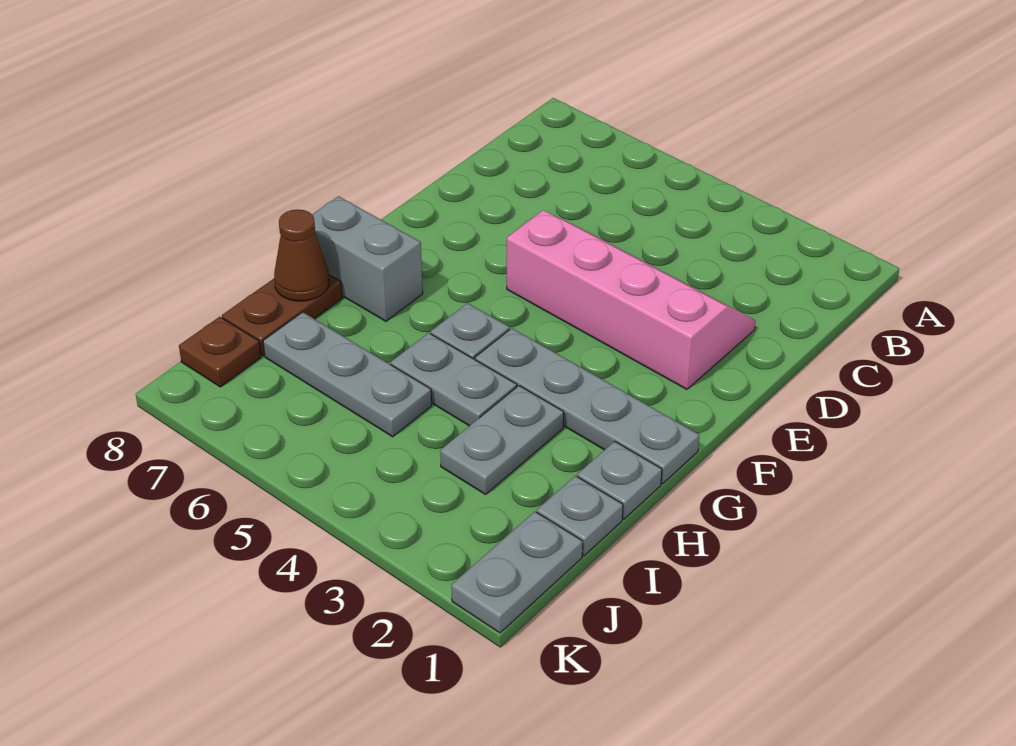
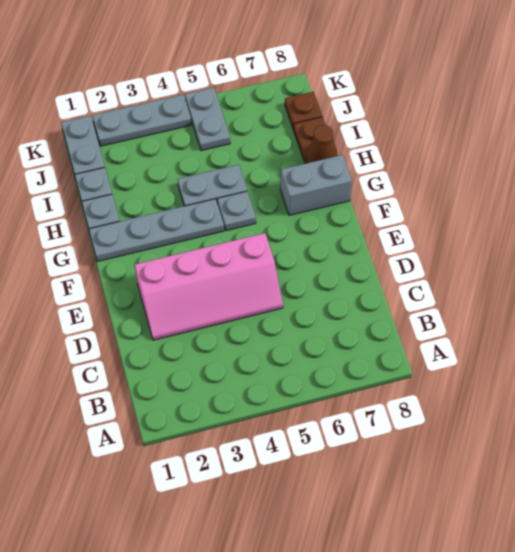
grey plate H3:I3 level 1 -> grey plate J5:K5 level 1
grey plate I5:I7 level 1 -> grey plate K2:K4 level 1

